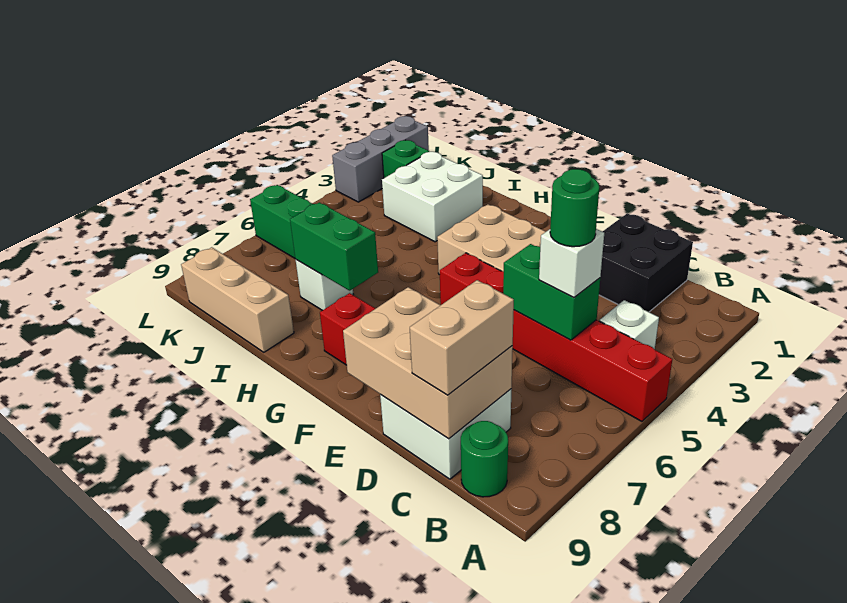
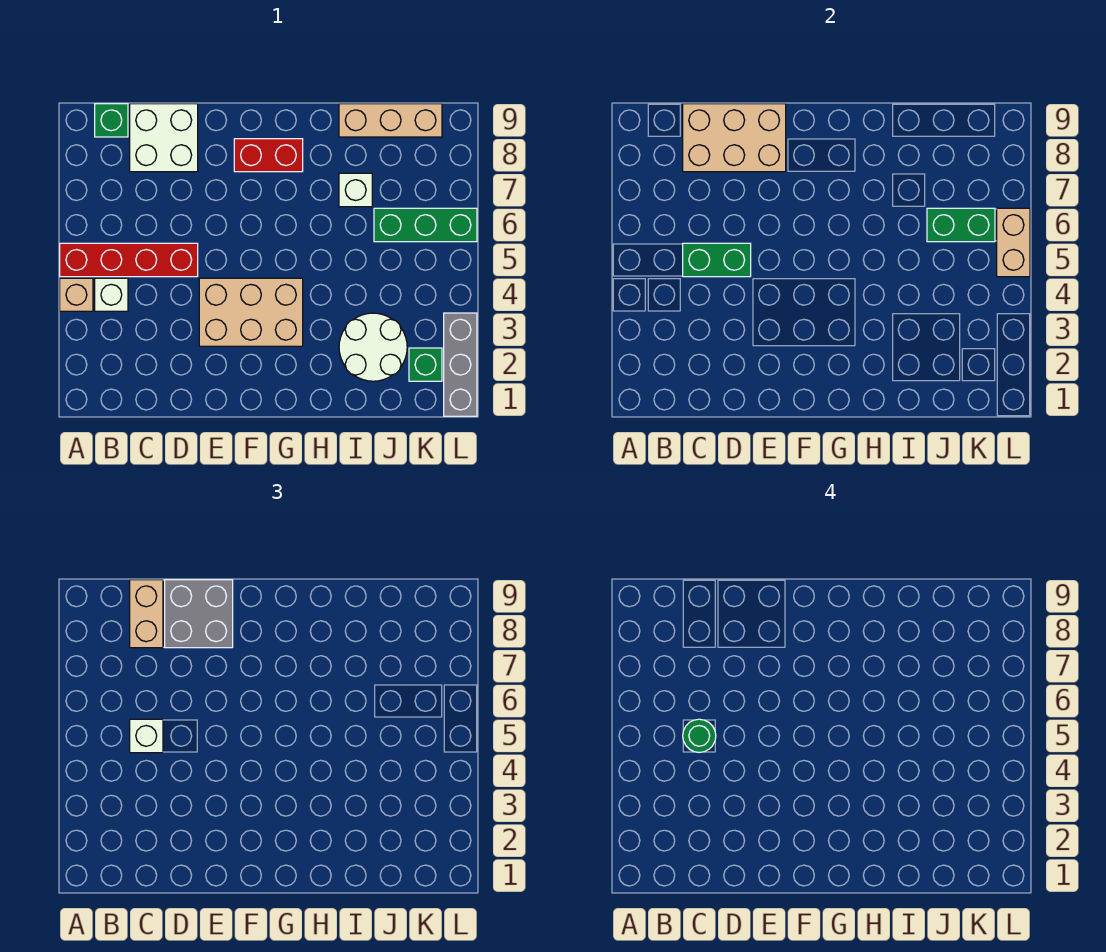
none -> tan brick A4 level 1
red brick A5:F5 level 1 -> red brick A5:D5 level 1
green round brick B9 level 1 -> green brick B9 level 1
black brick C1:D2 level 1 -> none
none -> grey brick D8:E9 level 3
green brick H7:I7 level 2 -> green brick J6:K6 level 2
white brick I2:J3 level 1 -> white round brick I2:J3 level 1
none -> tan brick L5:L6 level 2

